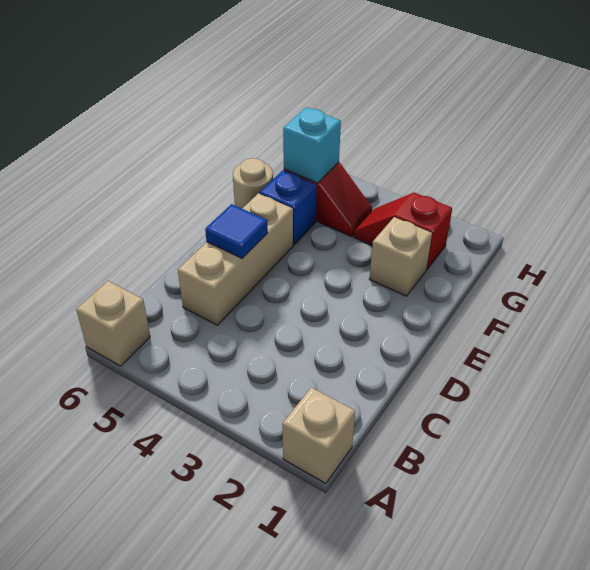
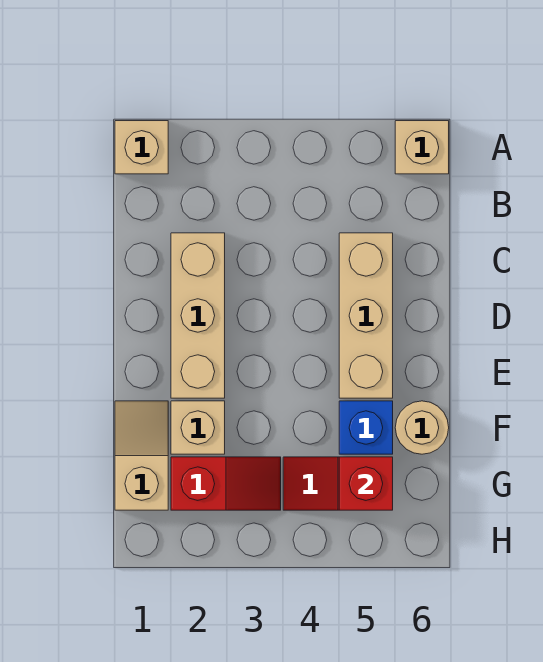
none -> tan brick C2:E2 level 1
blue tile D5 level 2 -> none
none -> tan slope F1:G1 level 1 top G
cyan brick G5 level 2 -> red brick G5 level 2

